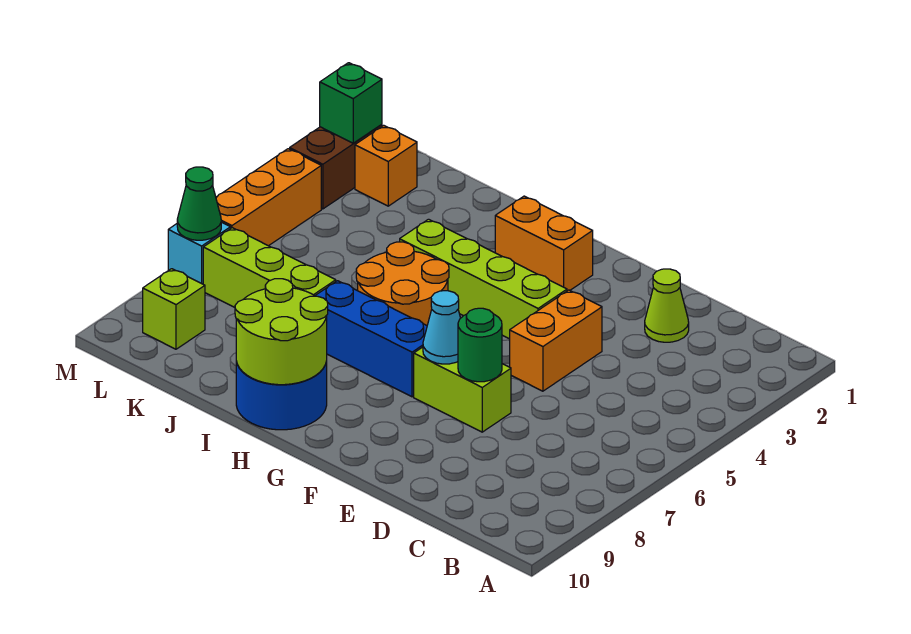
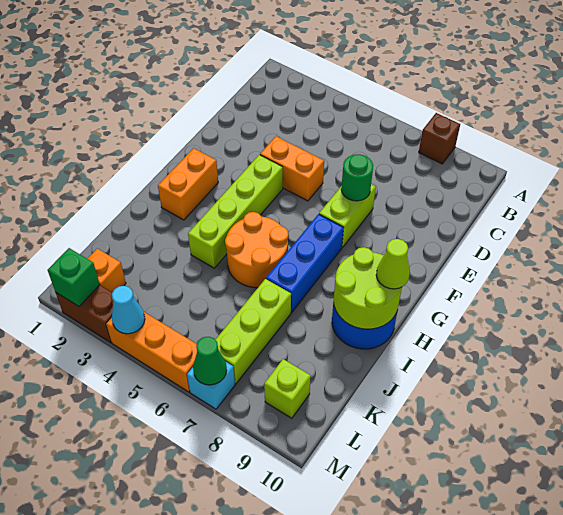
none -> brown brick A8 level 1
lime cone D2 level 1 -> lime cone H10 level 3
cyan cone F7 level 2 -> cyan cone M4 level 2

